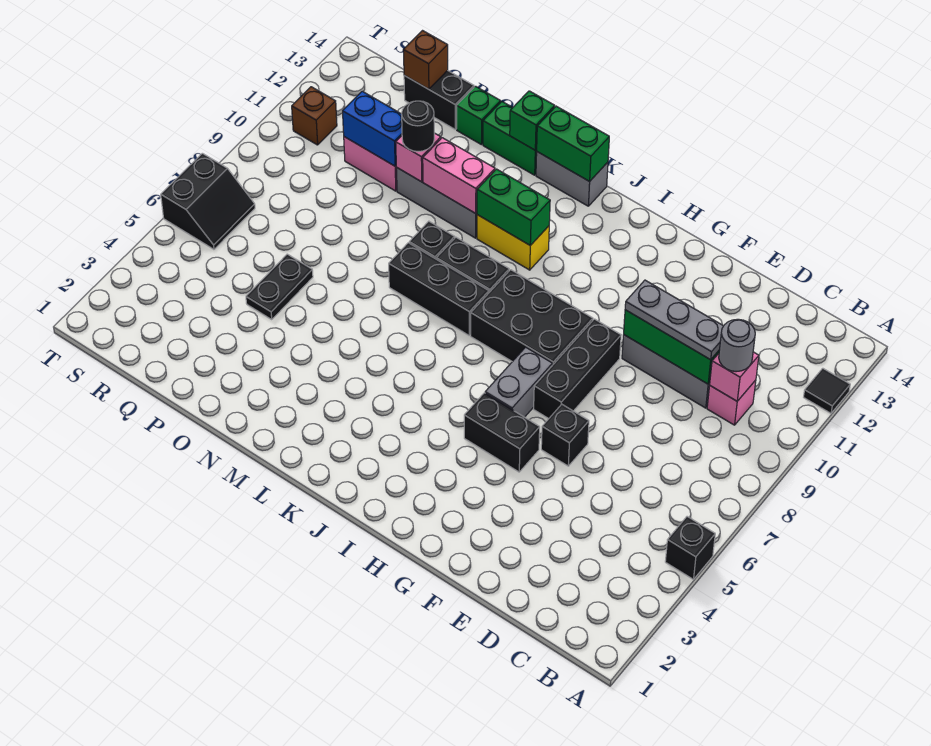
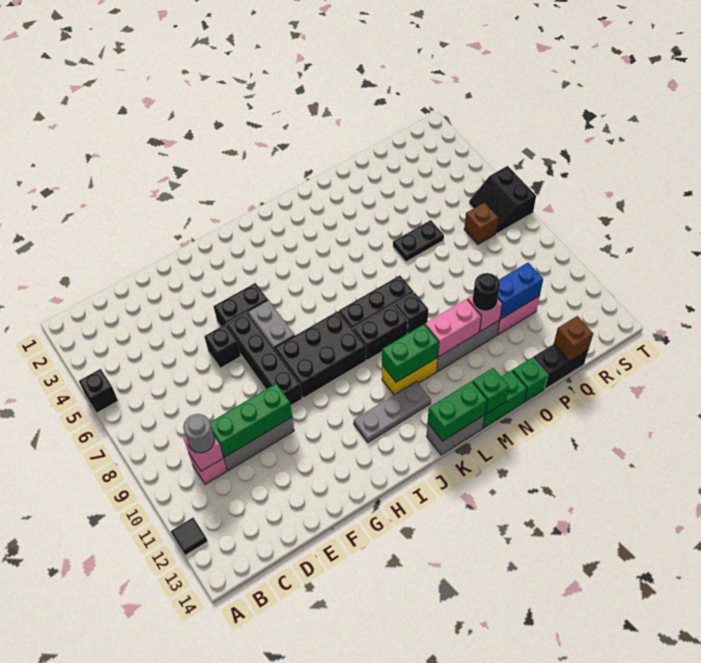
grey plate D10:F10 level 3 -> grey plate I12:K12 level 1
black brick G7:G9 level 1 -> black brick G6:G9 level 1
black plate P5:P6 level 1 -> black plate O6:P6 level 1
brown brick S11 level 1 -> brown brick R7 level 1

